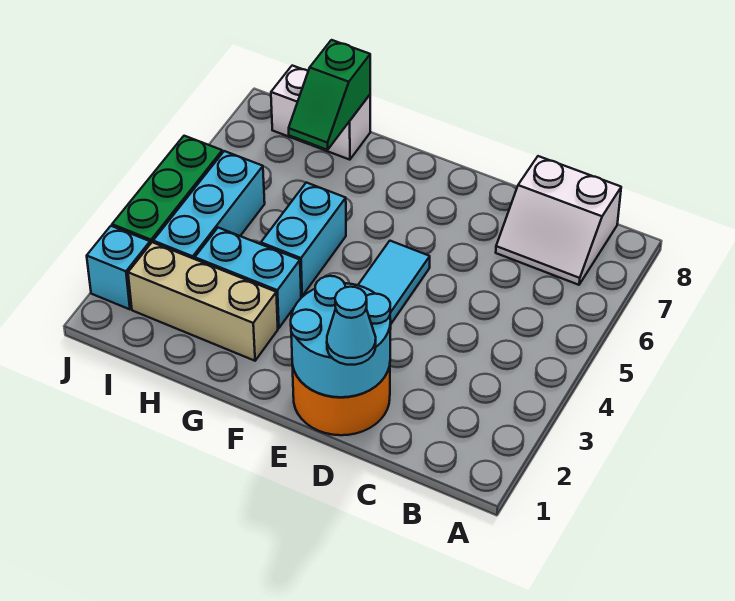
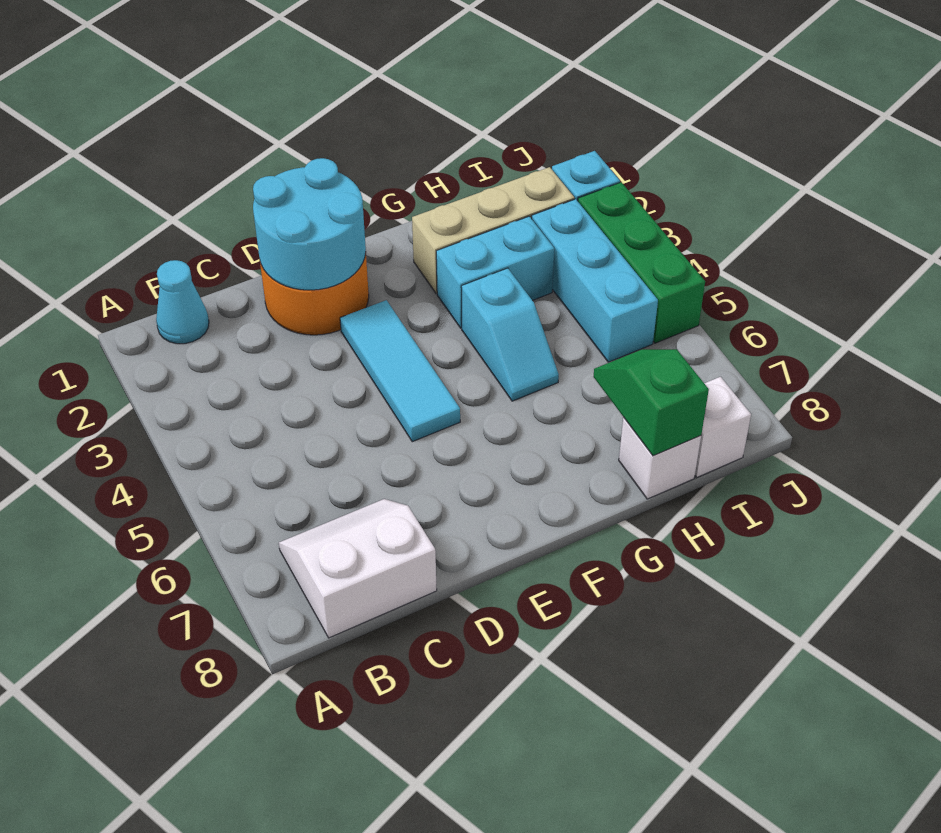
cyan cone D1 level 3 -> cyan cone B1 level 1
cyan brick G4:G5 level 1 -> cyan slope G4:G5 level 1 top 4

